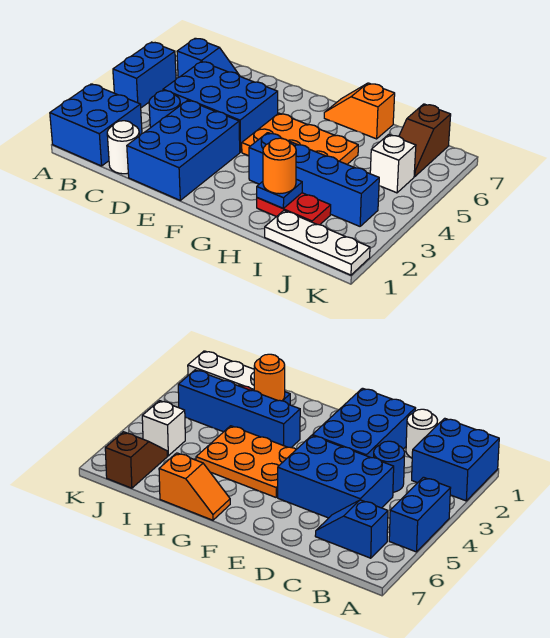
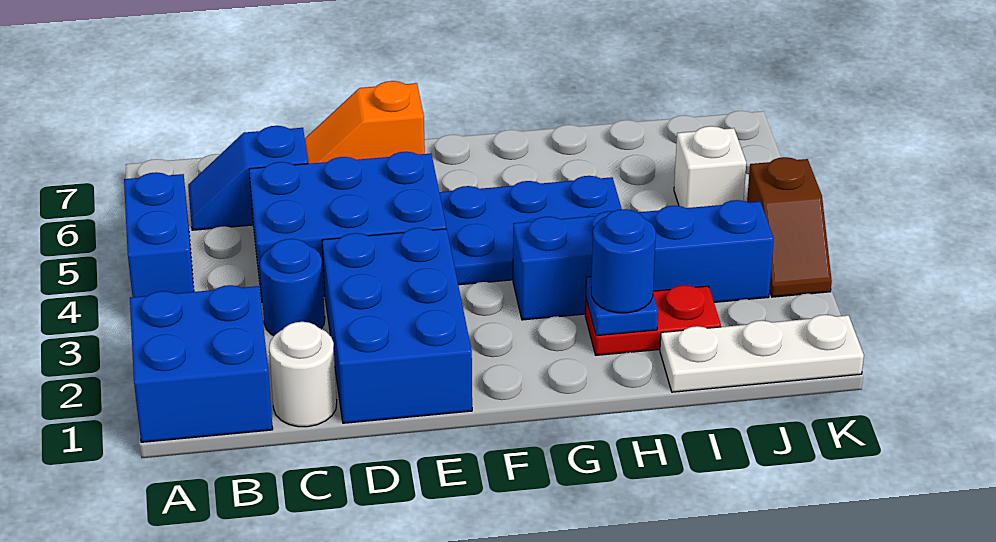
blue slope B6:C6 level 1 top B -> blue slope B6:C6 level 1 top C
orange plate F4:H5 level 1 -> blue plate F4:H5 level 1
orange slope G7:H7 level 1 top H -> orange slope D7:E7 level 1 top E
orange round brick H2 level 3 -> blue round brick H2 level 3
brown slope J6:J7 level 1 top 7 -> brown slope K3:K4 level 1 top 4

